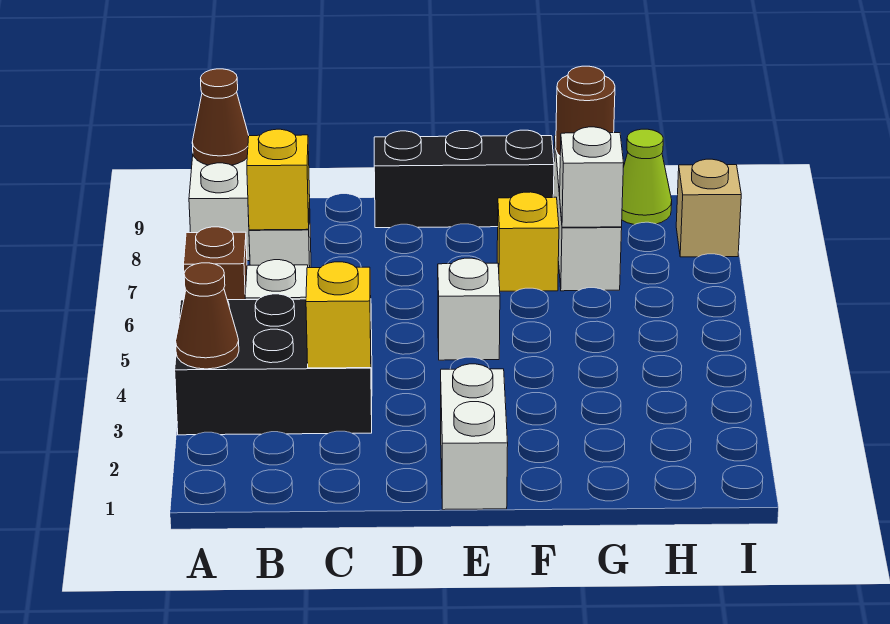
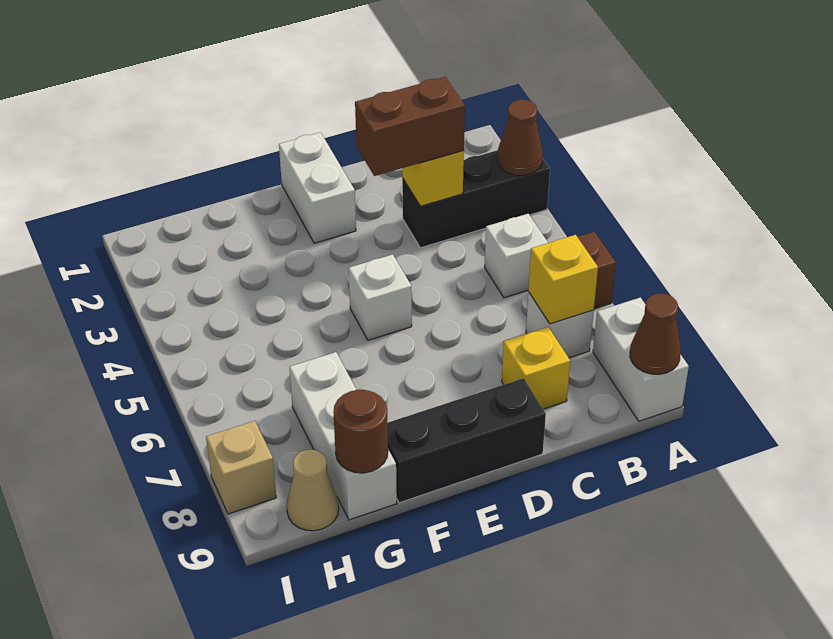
black brick A3:C4 level 1 -> black brick A3:C3 level 1
none -> brown brick C3:D3 level 3
yellow brick F7 level 1 -> yellow brick C8 level 1
white brick G7 level 2 -> none
lime cone H9 level 1 -> tan cone H9 level 1

